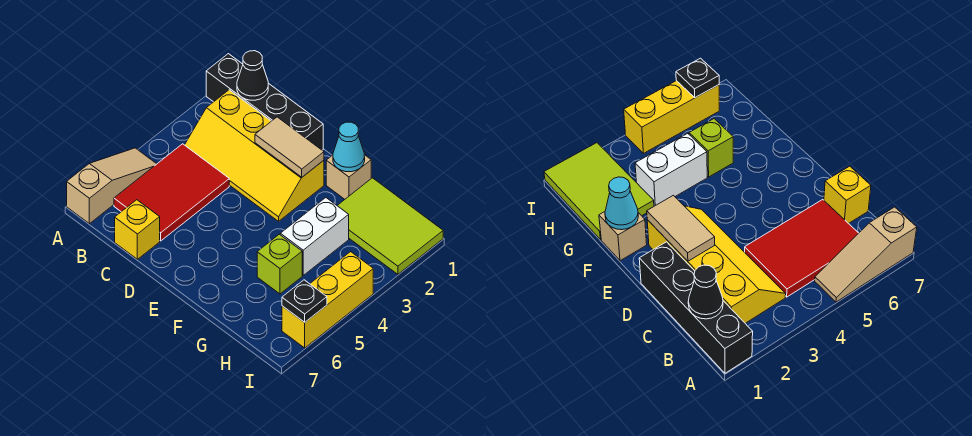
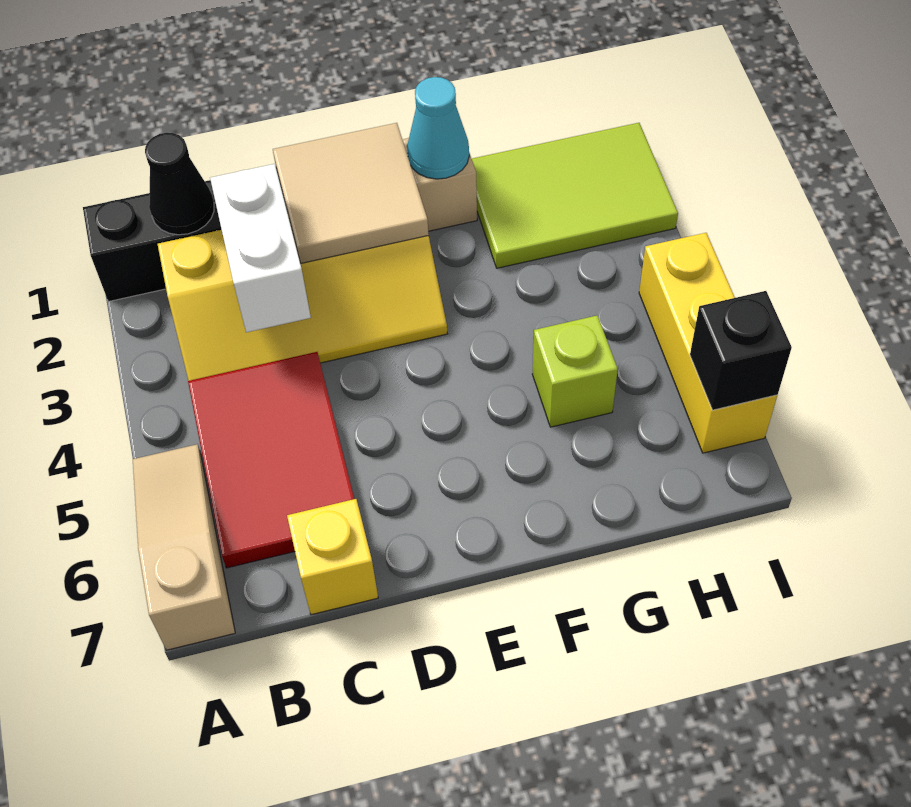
tan tile D2:E2 level 2 -> tan tile D1:E2 level 2
white brick G3:G4 level 1 -> white brick C2:C3 level 2
black plate I6 level 2 -> black brick I6 level 2

